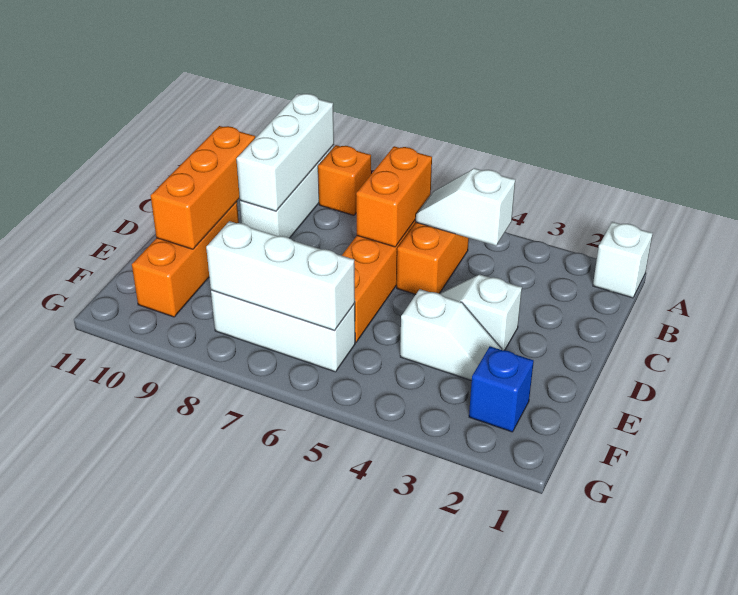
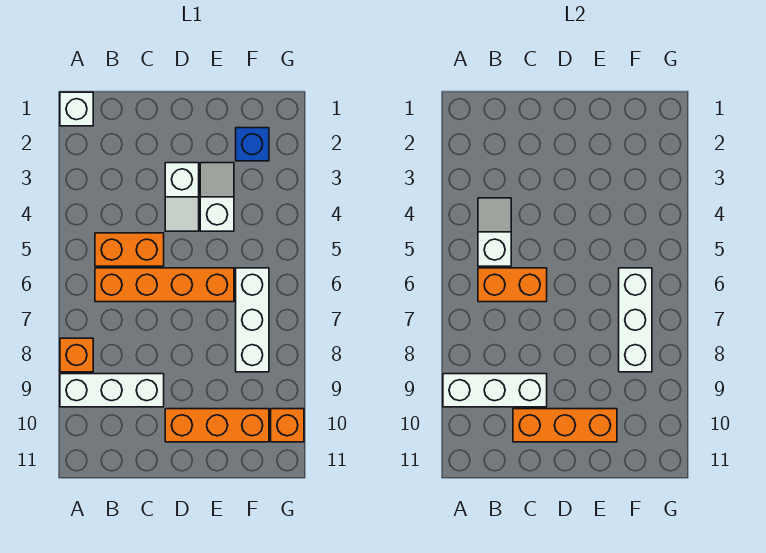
white slope B4:B5 level 2 top 4 -> white slope B4:B5 level 2 top 5
none -> orange brick G10 level 1

